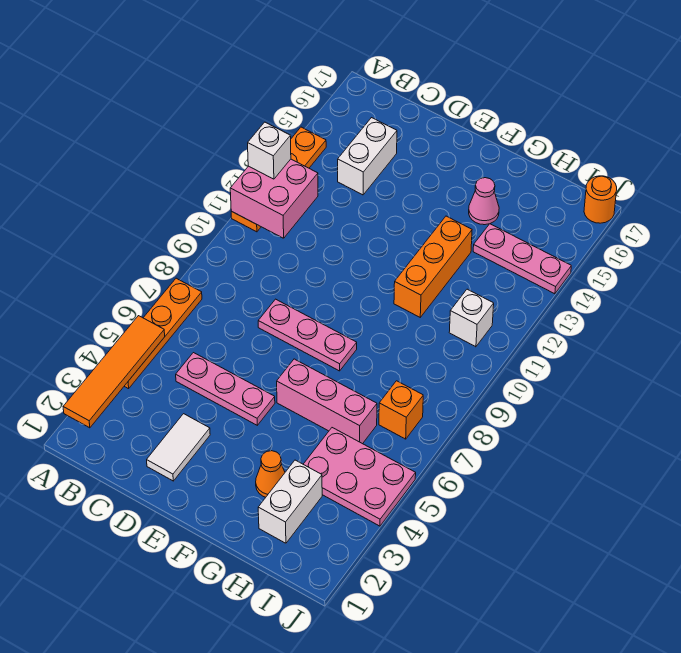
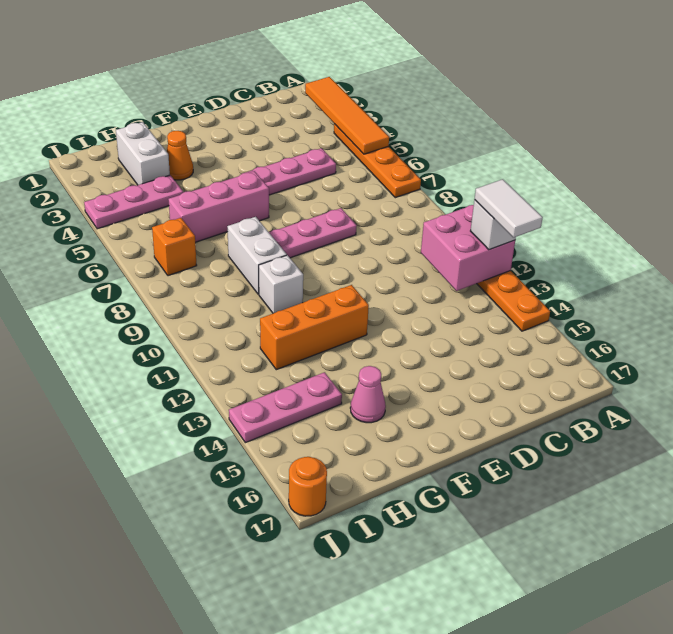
white brick C14:C15 level 1 -> white brick G8:G9 level 1
white tile D2:D3 level 1 -> white tile A12:A13 level 4
orange brick G11:G13 level 1 -> orange brick F12:H12 level 1
pink plate H4:J5 level 1 -> pink plate H4:J4 level 1
white brick I11 level 1 -> white brick G10 level 1

